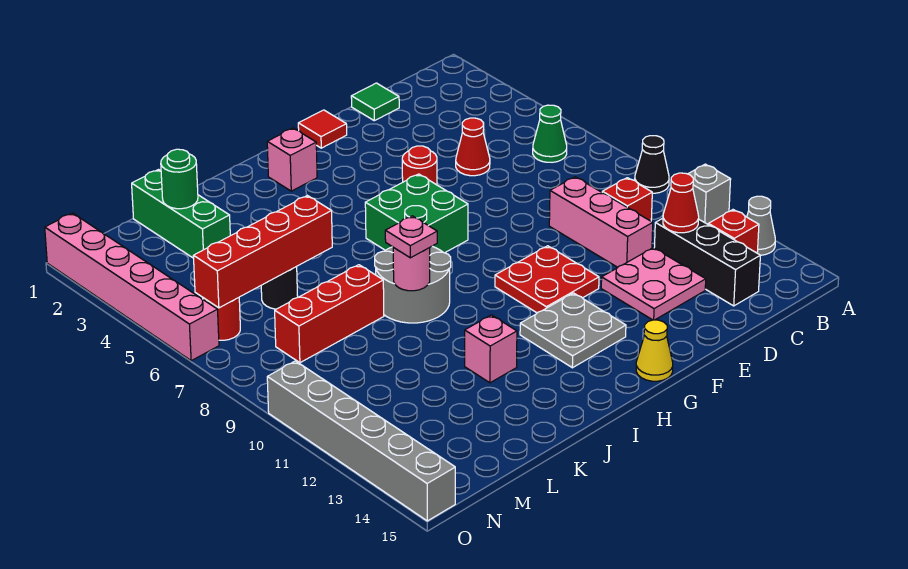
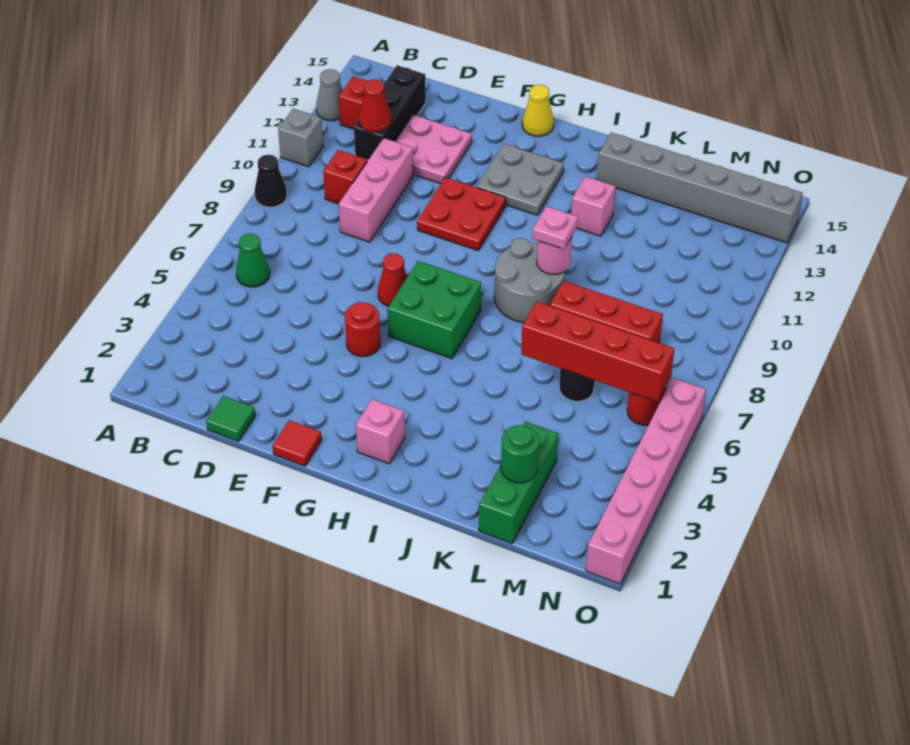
red cone D5 level 1 -> red cone F7 level 1
grey brick O10:O15 level 1 -> grey brick J14:O14 level 1

